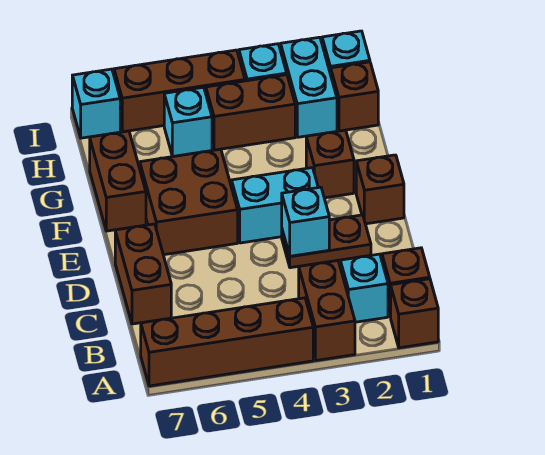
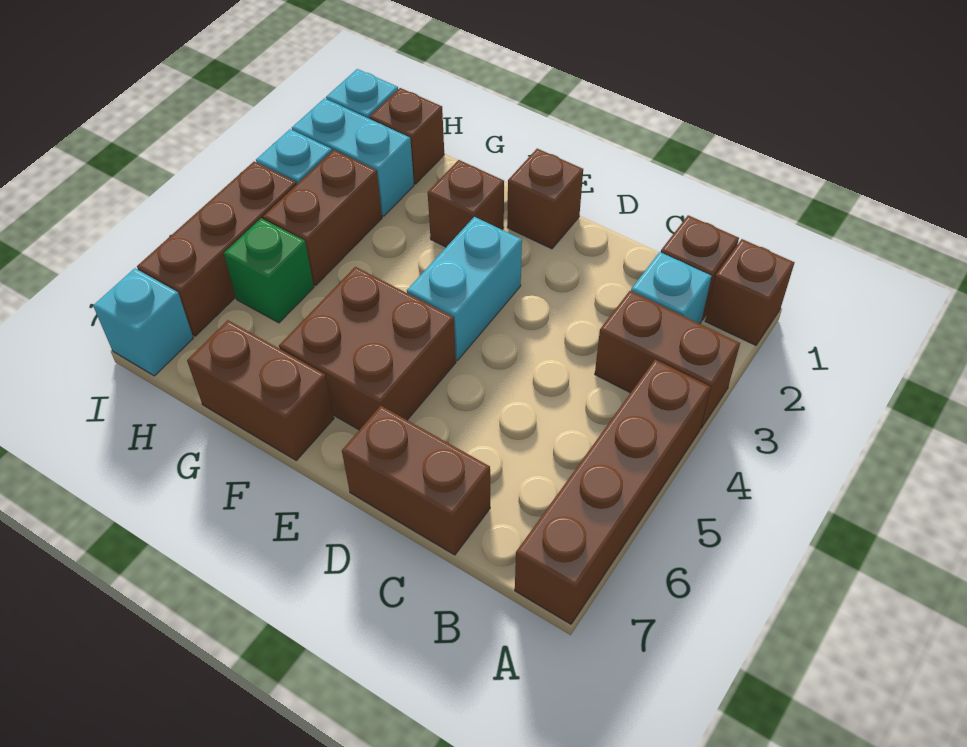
brown plate D2:D3 level 1 -> none
cyan brick D3 level 2 -> none
cyan brick H5 level 1 -> green brick H5 level 1

